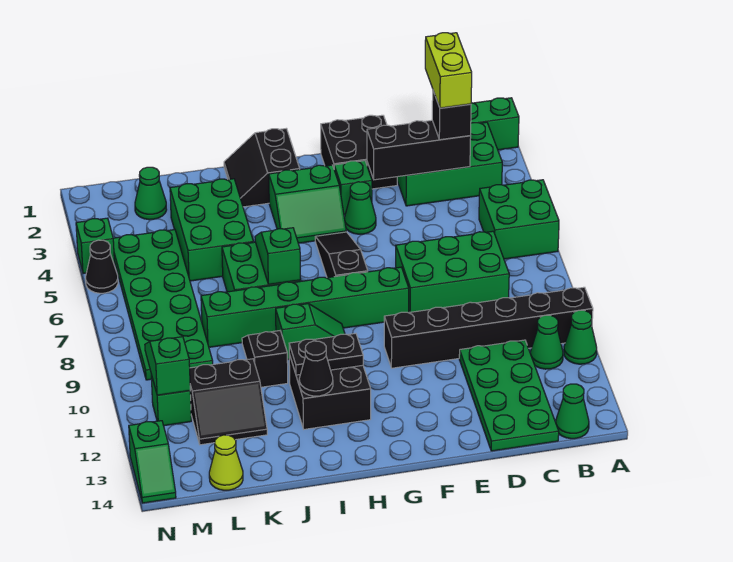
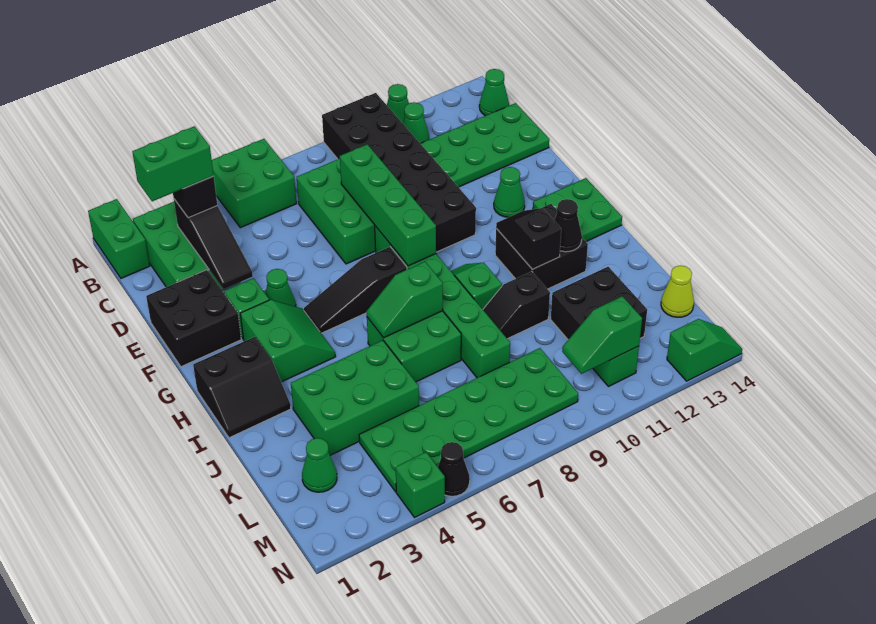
black brick A10:F10 level 1 -> black brick A9:F10 level 1
lime brick C2:C3 level 4 -> green brick C2:C3 level 4
black brick C3:E3 level 2 -> black slope C3:E3 level 2 top C
none -> green brick D8:G8 level 2
none -> green cone F12 level 1
none -> green plate G13:H14 level 1
black plate H11:I11 level 2 -> black slope H11:I11 level 2 top I
black slope K11:L12 level 1 top 11 -> black brick K11:L12 level 1

